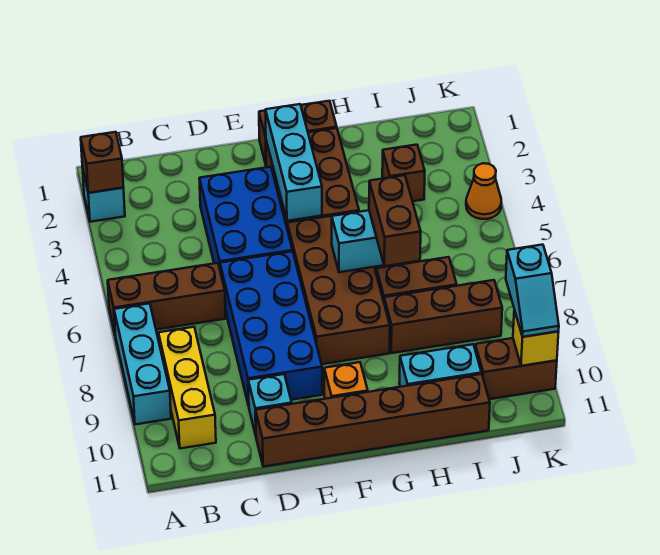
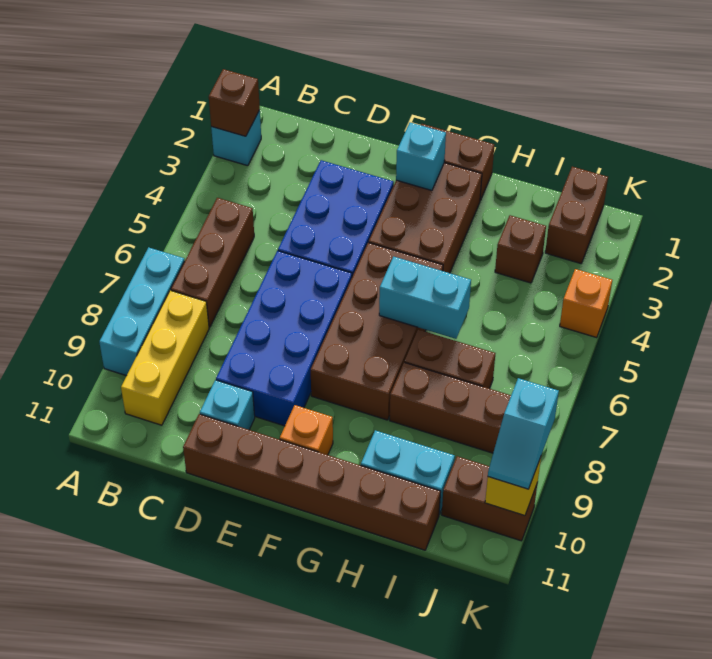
brown brick A6:C6 level 1 -> brown brick B5:B7 level 1
cyan brick F2:F4 level 2 -> cyan brick F2 level 2
brown brick H6:H7 level 3 -> brown brick J1:J2 level 1
orange cone K4 level 1 -> orange brick K4 level 1

